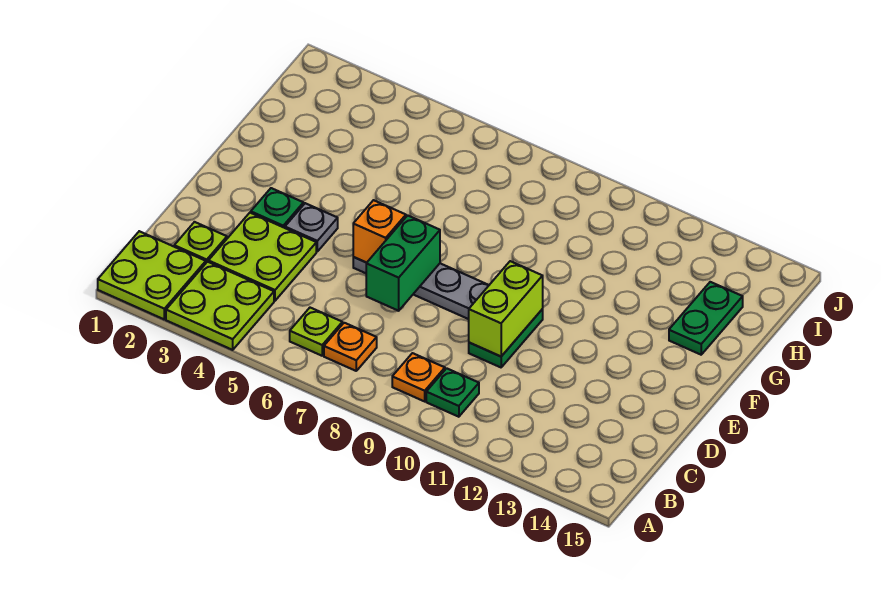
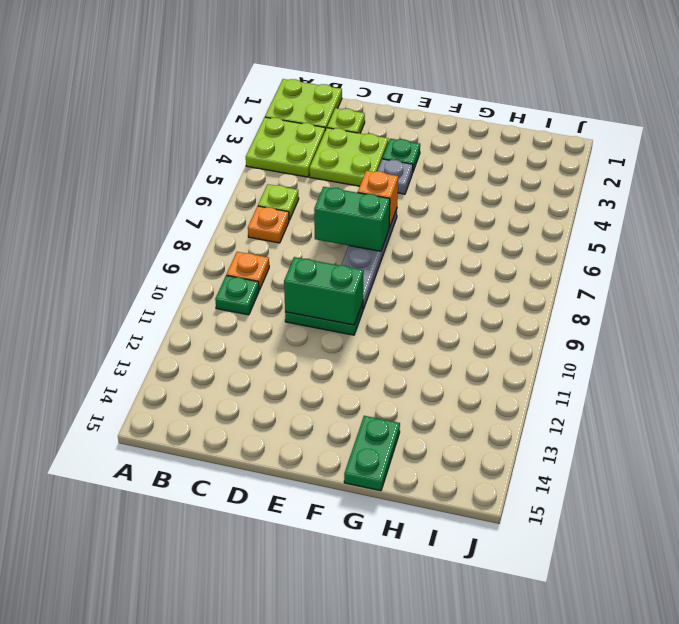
lime brick D10:E10 level 2 -> green brick D10:E10 level 2
green plate G14:H14 level 1 -> green plate G14:G15 level 1

